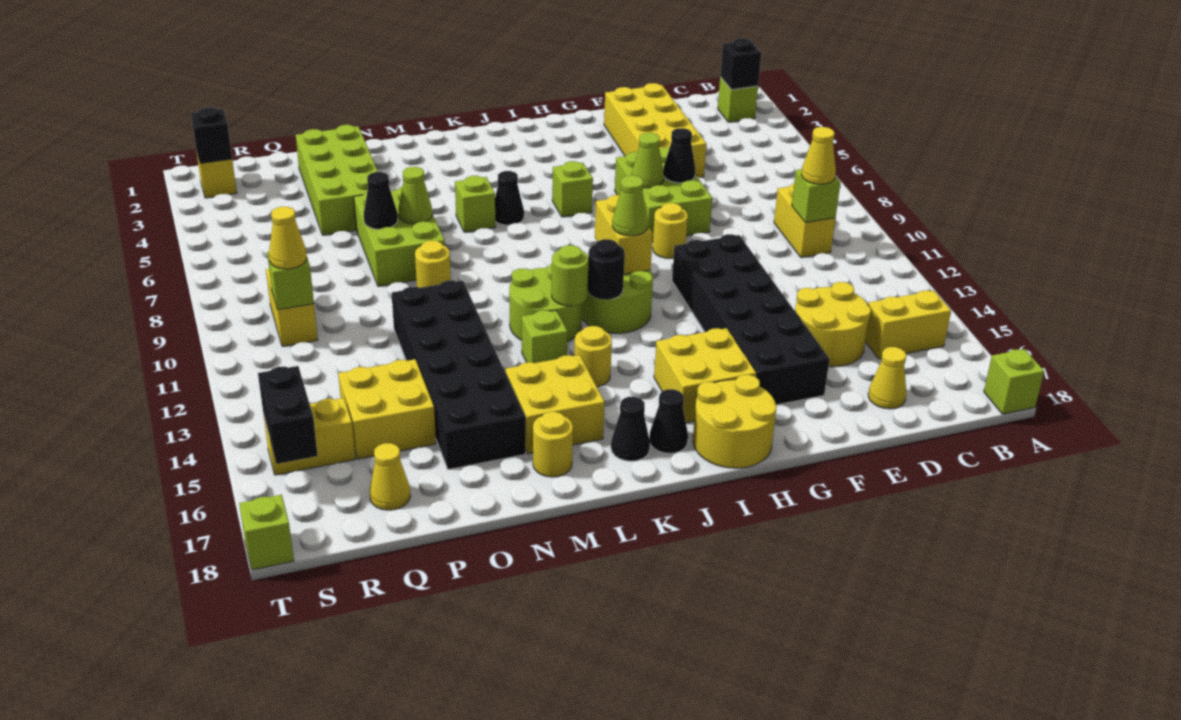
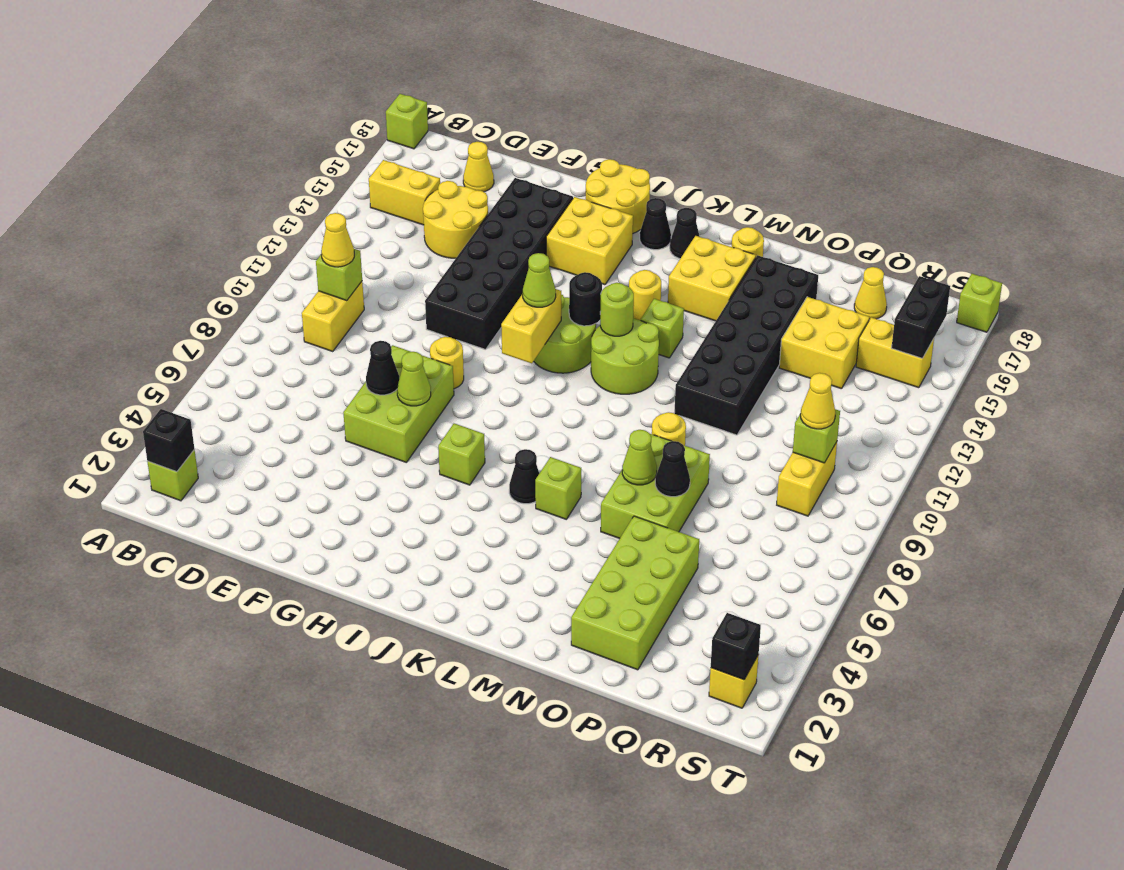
yellow brick E2:F5 level 1 -> none

